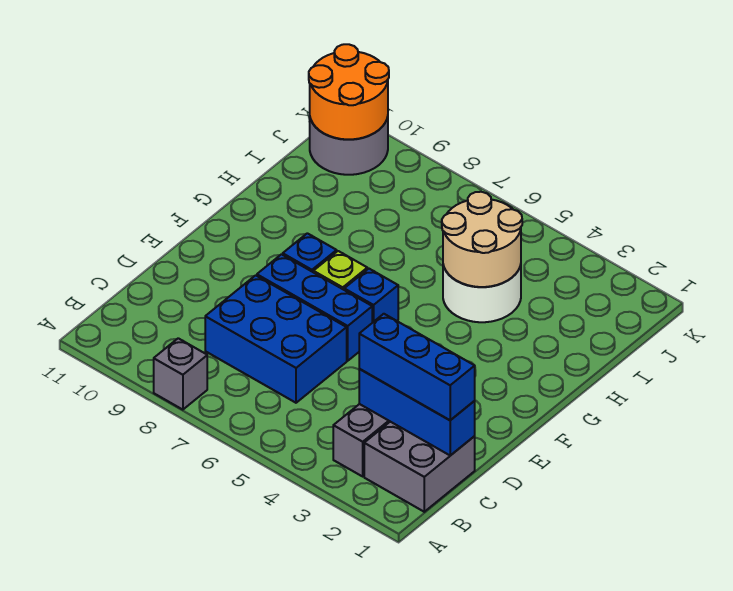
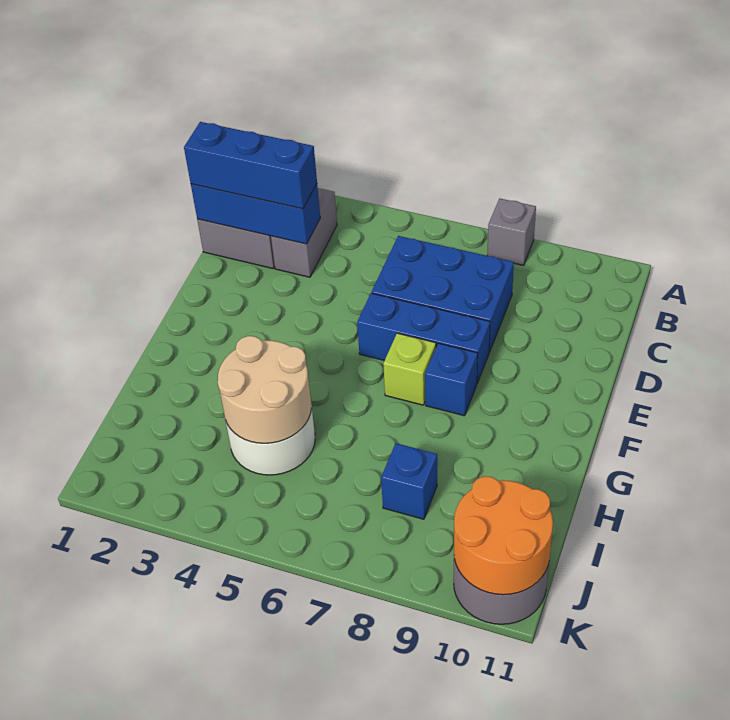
blue brick F6 level 1 -> blue brick I8 level 1

